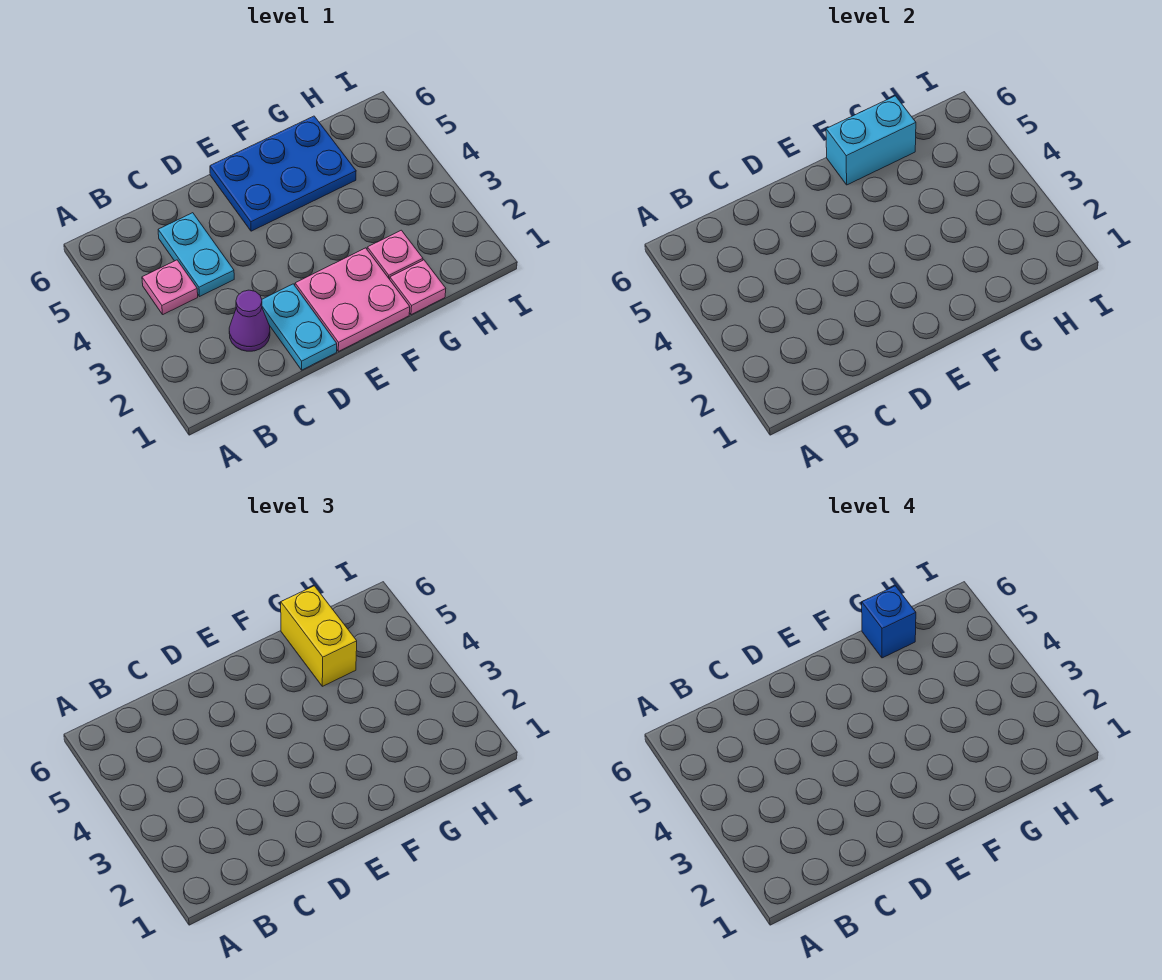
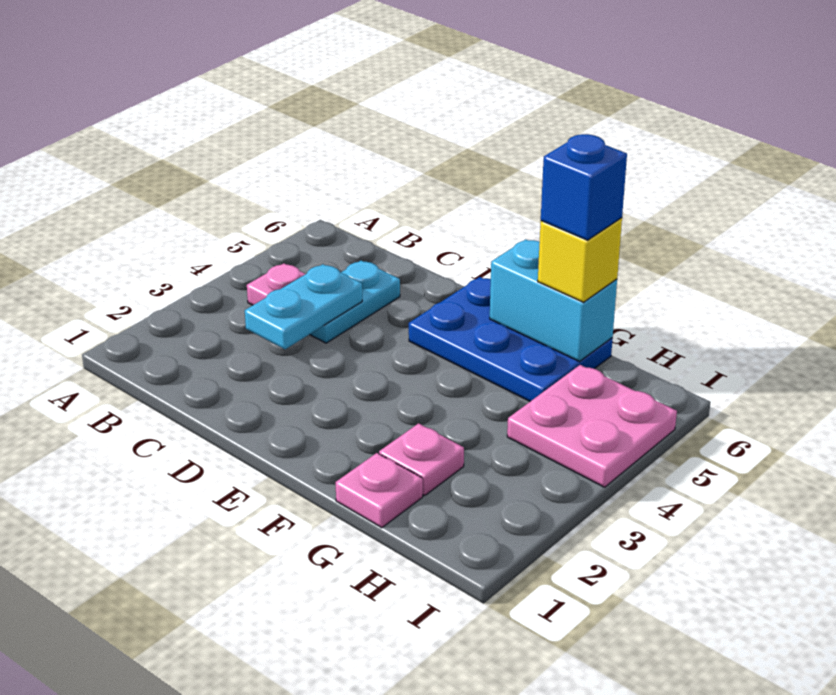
purple cone C2 level 1 -> none
cyan plate D1:D2 level 1 -> cyan plate C3:C4 level 2
pink plate E1:F2 level 1 -> pink plate H4:I5 level 1
yellow brick G5:G6 level 3 -> yellow brick G6 level 3

